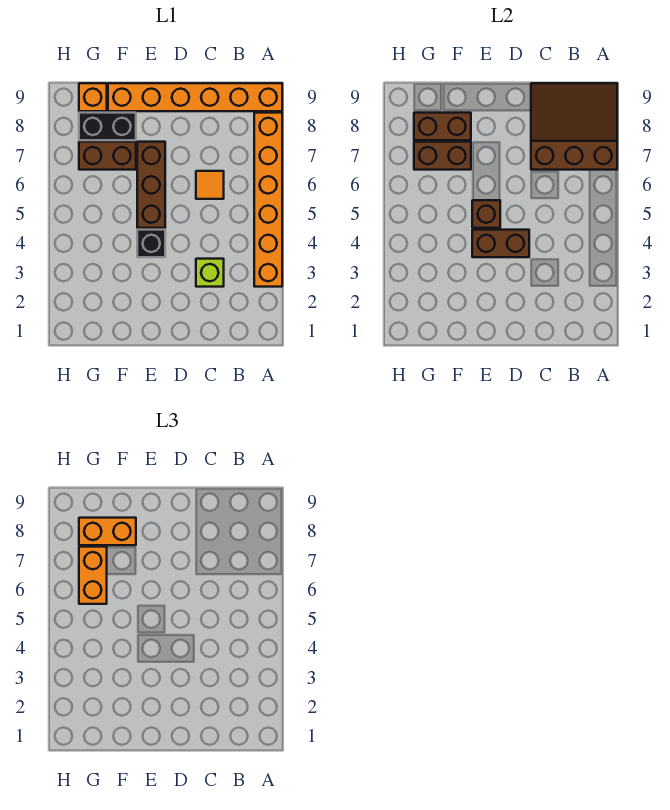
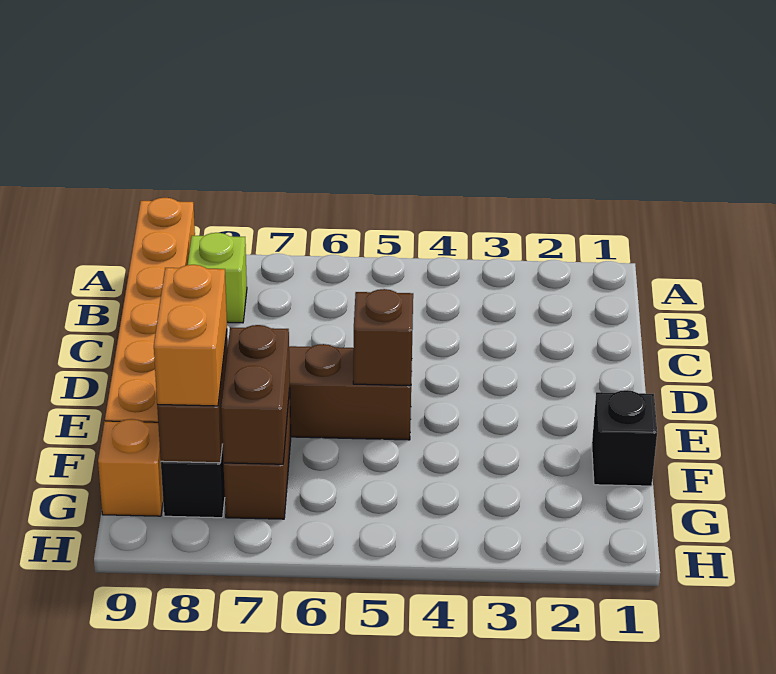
orange brick A3:A8 level 1 -> none
brown slope A7:C9 level 2 top 7 -> none
lime brick C3 level 1 -> lime brick B8 level 1
orange tile C6 level 1 -> none
brown brick D4:E4 level 2 -> none
black brick E4 level 1 -> black brick F1 level 1
orange brick G6:G7 level 3 -> none

